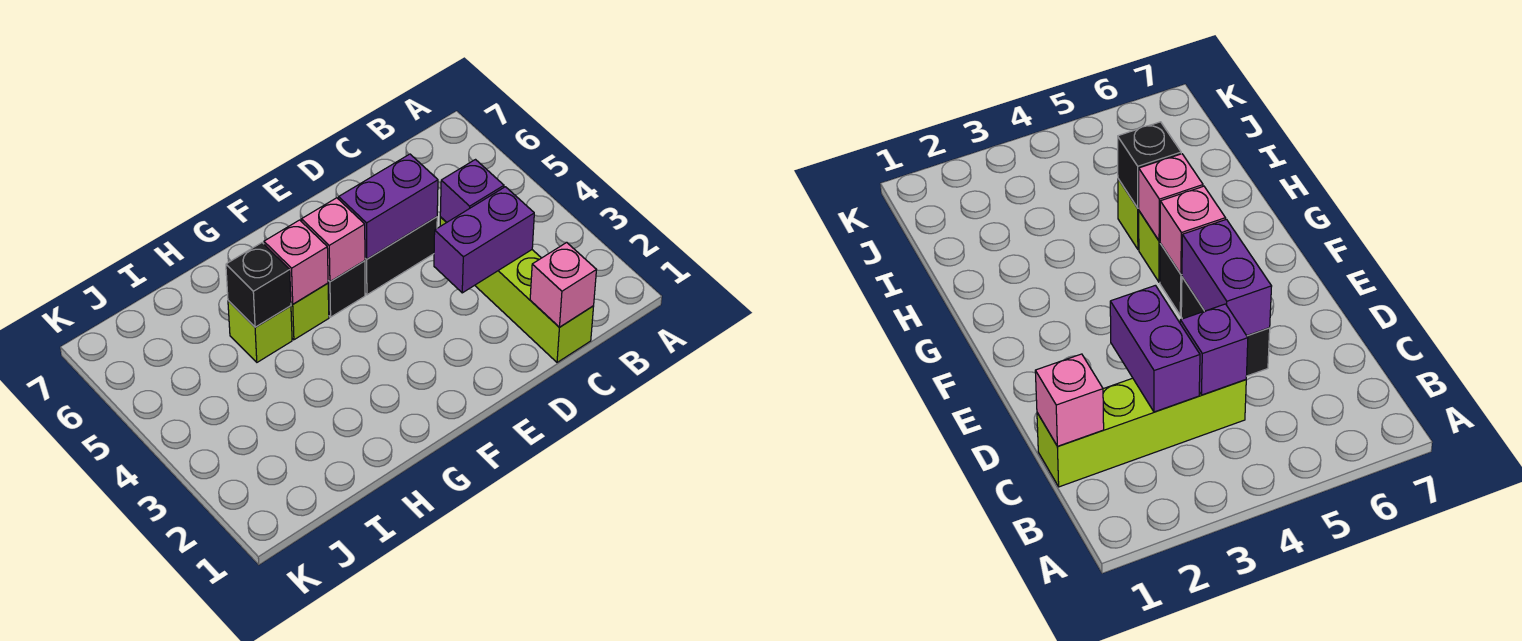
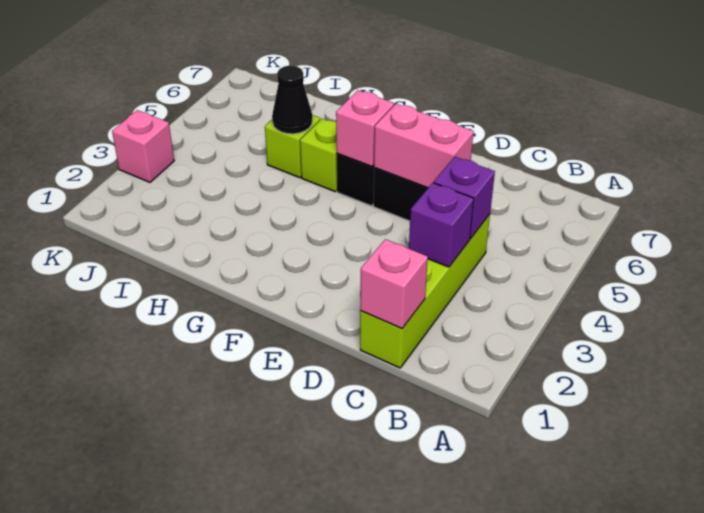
purple brick C3:D3 level 2 -> purple brick C3 level 2
purple brick D5:E5 level 2 -> pink brick D5:E5 level 2
pink brick G5 level 2 -> pink brick K3 level 1
black brick H5 level 2 -> black cone H5 level 2

